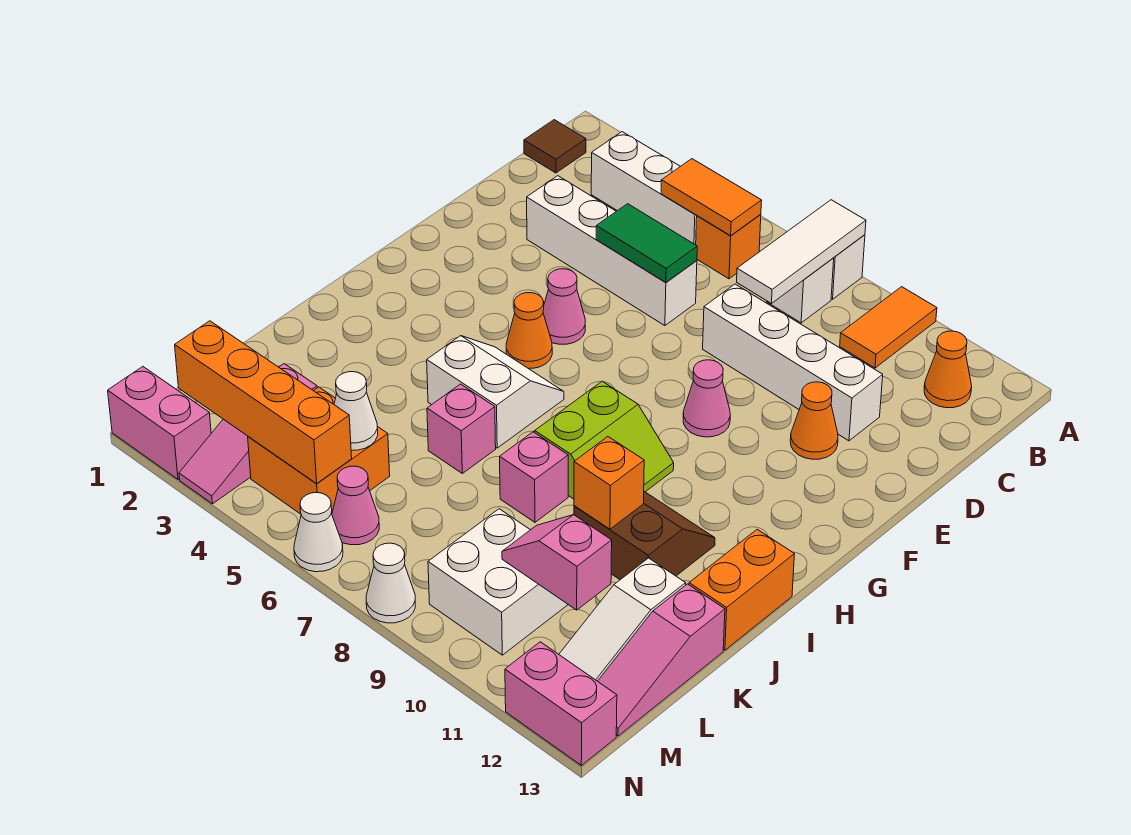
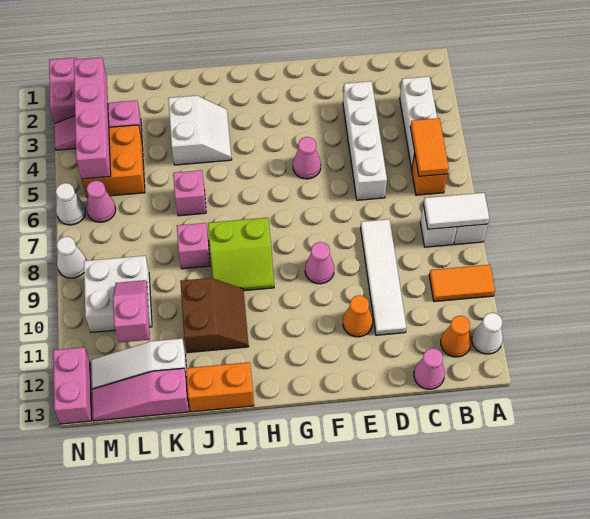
white tile A8:C8 level 2 -> white tile A8:B8 level 2
brown tile B1 level 1 -> none
none -> pink cone C13 level 1
green tile D5:D6 level 2 -> none
white brick D8:D11 level 1 -> white tile D8:D11 level 1
orange cone G5 level 1 -> none
white slope H5:I6 level 1 top I -> white slope I3:J4 level 1 top J
orange brick J10 level 2 -> none
white cone L5 level 2 -> white cone A12 level 1
orange brick M2:M5 level 2 -> pink brick M2:M5 level 2

